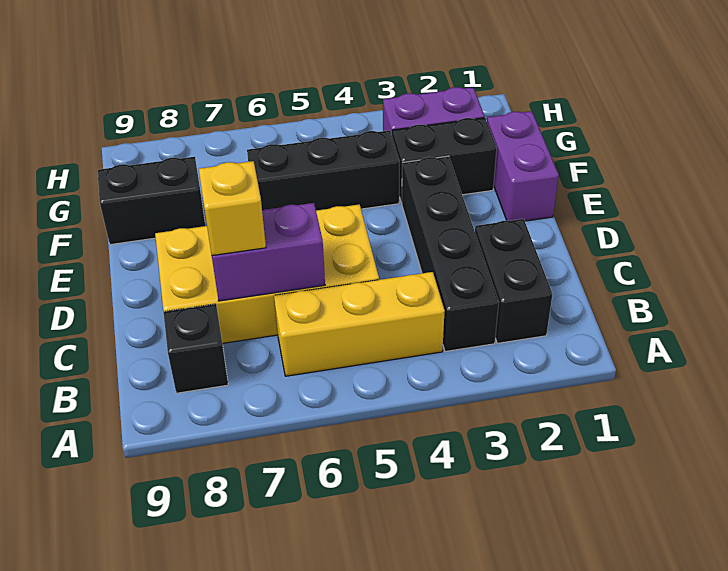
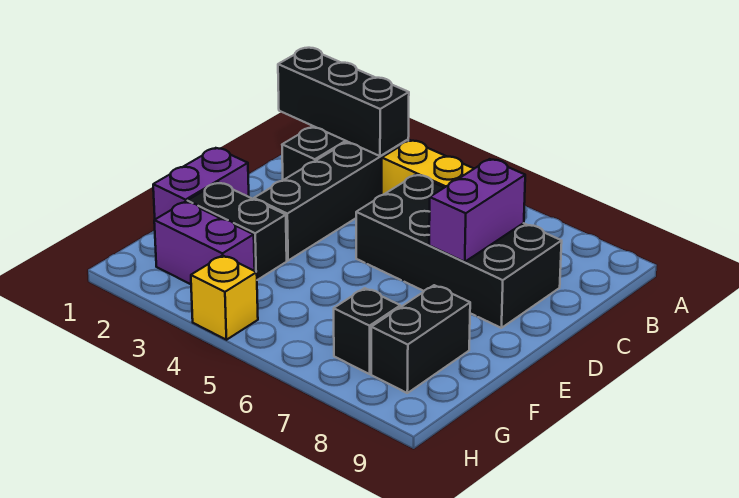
black brick B8 level 1 -> black brick G7 level 1
yellow brick C5:D8 level 1 -> black brick C5:D8 level 1
purple brick C6:C7 level 2 -> purple brick C7:D7 level 2
yellow brick C7 level 3 -> yellow brick H4 level 1
black brick F4:F6 level 1 -> black brick B1:B3 level 2
black brick F8:F9 level 1 -> black brick F8:G8 level 1

